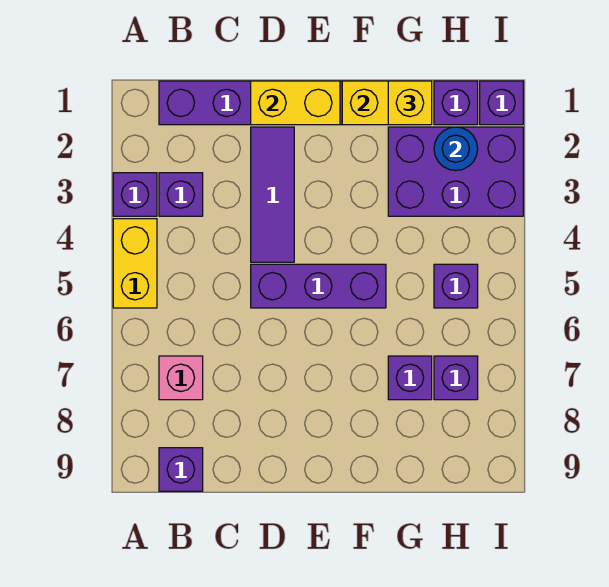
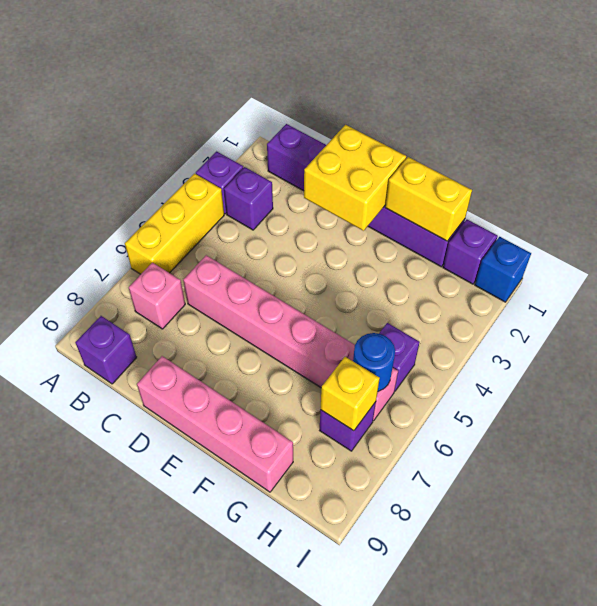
yellow brick A4:A5 level 1 -> yellow brick A4:A6 level 1
none -> pink brick C6:H6 level 1
yellow brick D1:E1 level 2 -> yellow brick D1:E2 level 2
purple tile D2:D4 level 1 -> none
purple brick D5:F5 level 1 -> none
none -> pink brick D9:G9 level 1
yellow brick G1 level 3 -> yellow brick H7 level 2
purple brick G2:I3 level 1 -> none
purple brick G7 level 1 -> none
blue round brick H2 level 2 -> blue round brick H6 level 2
purple brick I1 level 1 -> blue brick I1 level 1

